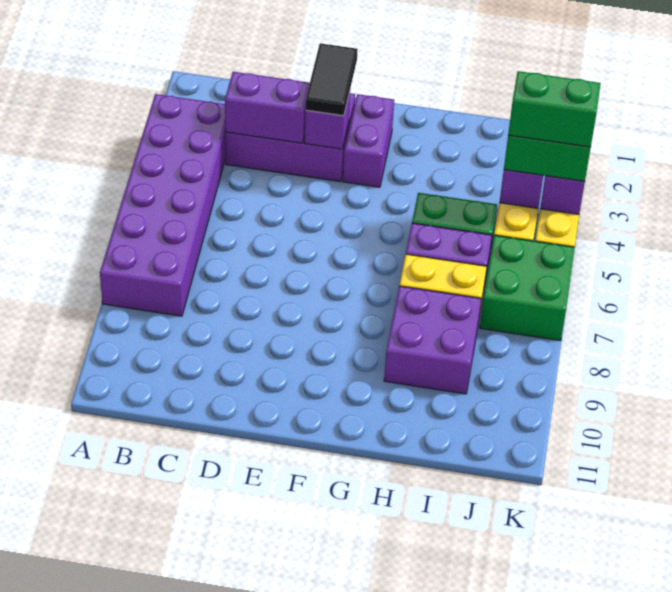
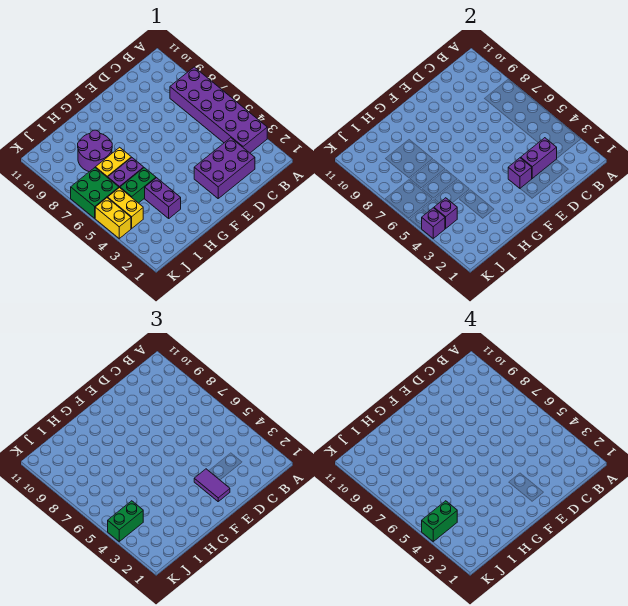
black tile E2:E3 level 3 -> purple tile E2:E3 level 3
purple brick F2:F3 level 1 -> purple brick H3:H4 level 1
purple brick H8:I9 level 1 -> purple round brick H8:I9 level 1

